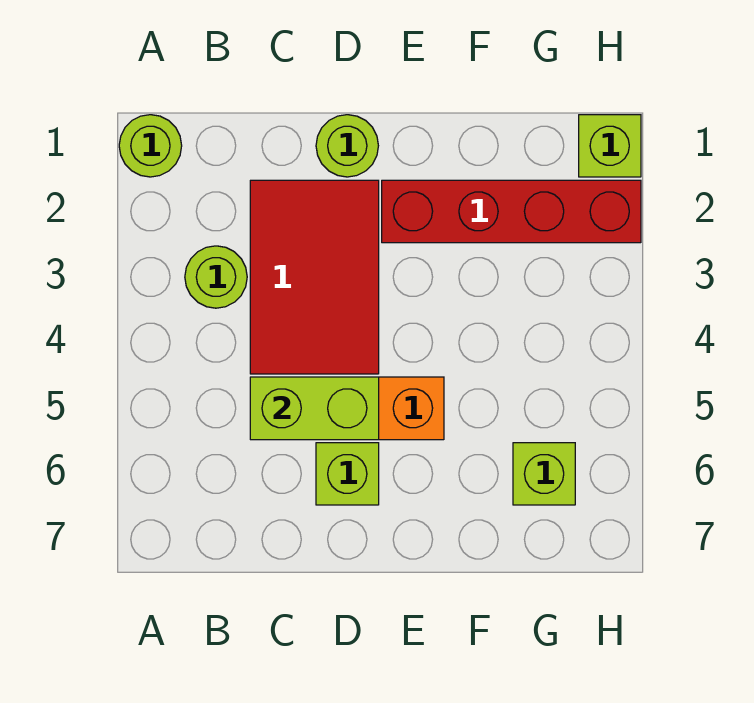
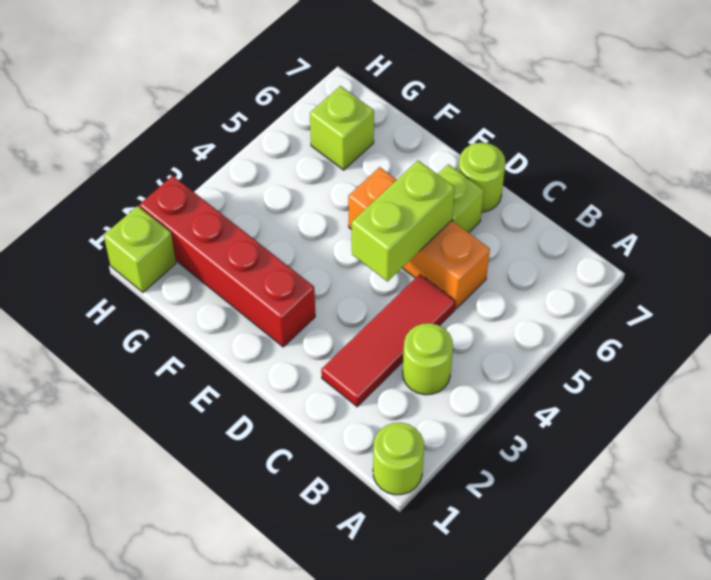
red tile C2:D4 level 1 -> red tile C2:C4 level 1
lime brick C5:D5 level 2 -> lime brick D4:D5 level 2
lime round brick D1 level 1 -> lime round brick D7 level 1

